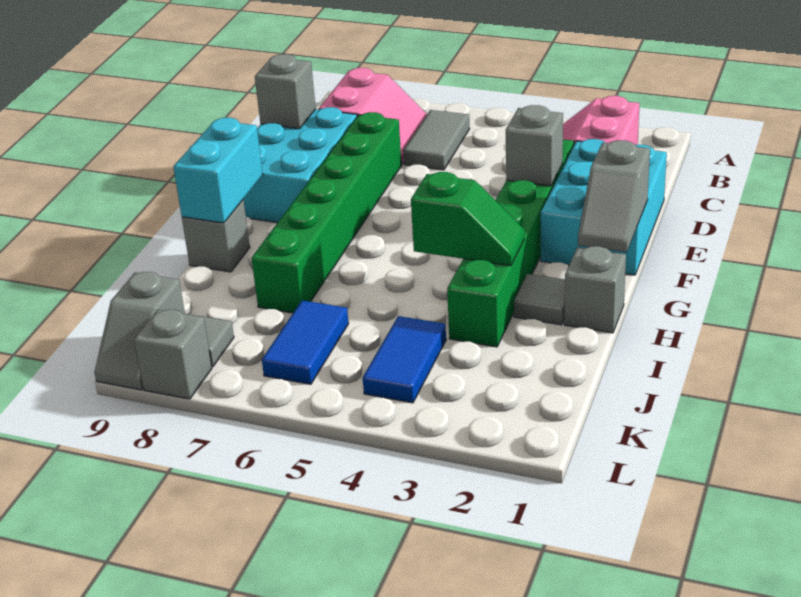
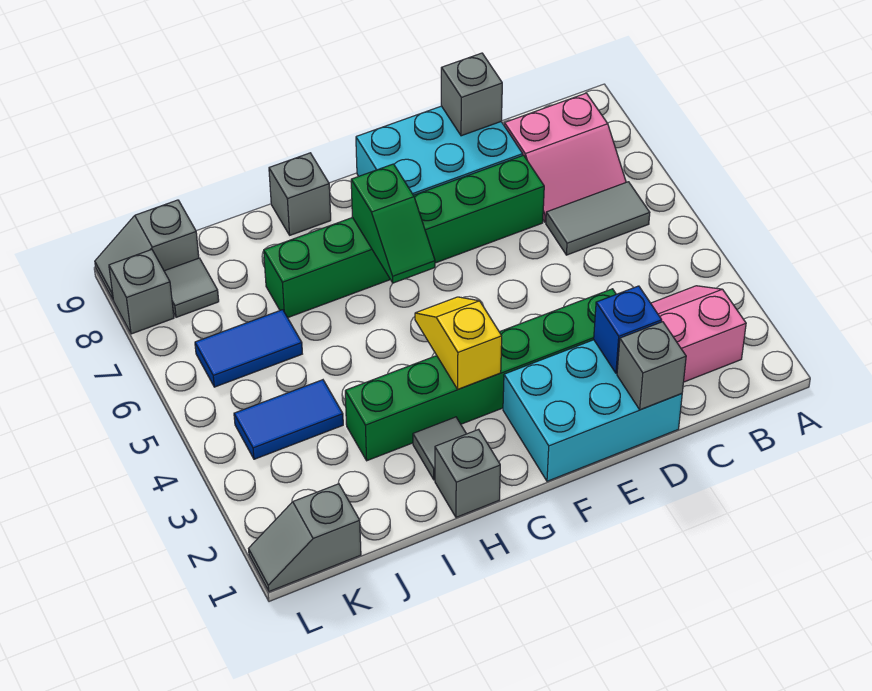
none -> blue brick D2 level 2
grey brick E3 level 2 -> grey brick D1 level 2
grey slope F1:G1 level 2 top F -> grey slope K1:L1 level 1 top K
none -> yellow slope G3:G4 level 2 top 3
cyan brick G9:H9 level 2 -> none
green slope H3:H4 level 2 top 4 -> green slope G6:G7 level 2 top 7

